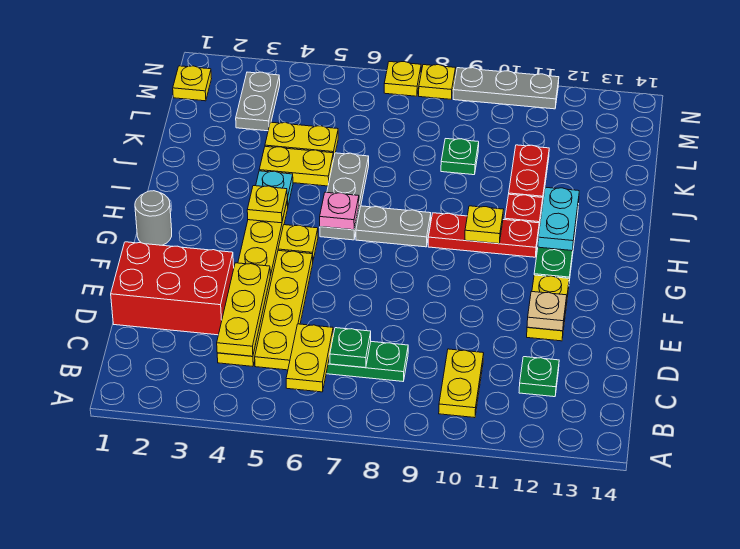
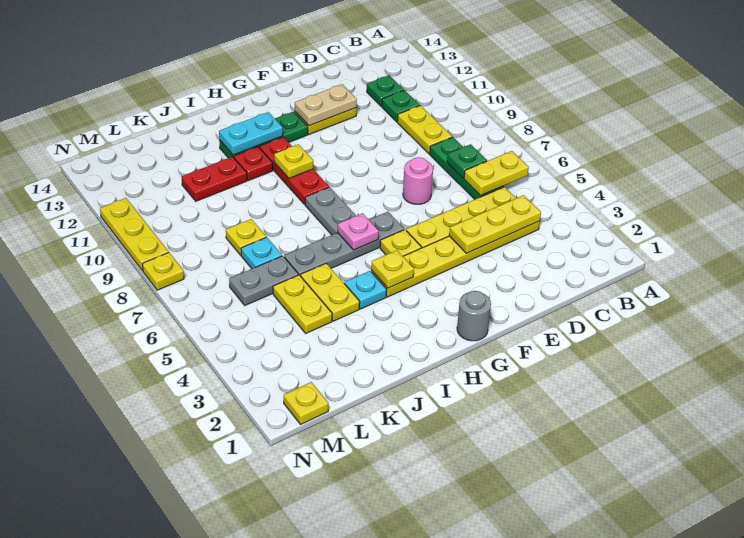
yellow plate B10:C10 level 1 -> yellow plate C9:C10 level 1
red brick D1:E3 level 1 -> none
none -> pink round brick E7 level 1
tan plate E12 level 2 -> tan plate E12:F12 level 2
grey plate H6:J6 level 1 -> grey plate G6:J6 level 1
none -> cyan plate K7 level 1
green plate K9 level 1 -> green plate C11 level 1
grey plate L3:M3 level 1 -> grey plate K6:L6 level 1
yellow plate N7 level 1 -> yellow plate K8 level 1
grey plate N9:N11 level 1 -> yellow plate N9:N11 level 1

